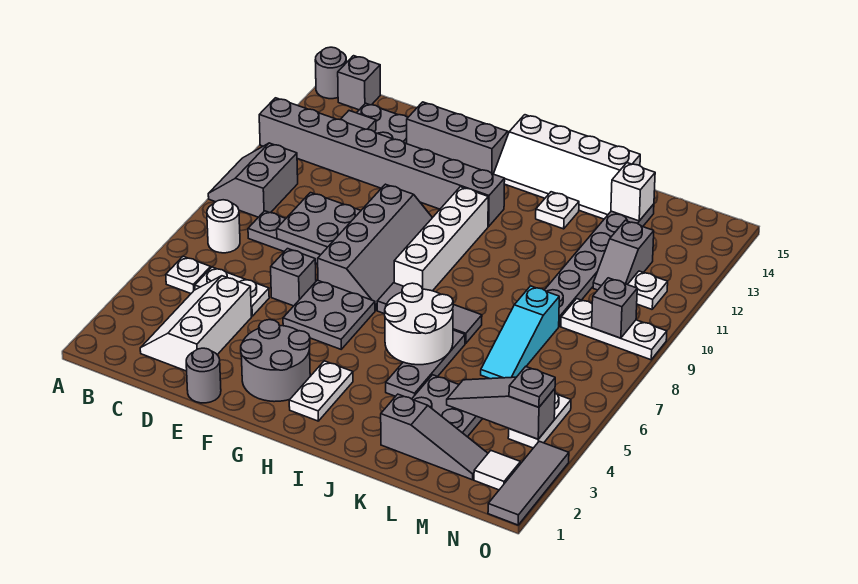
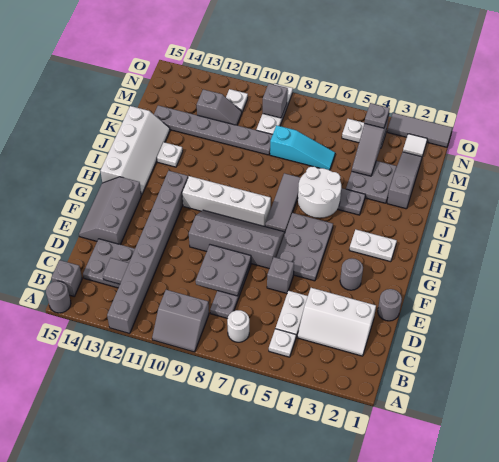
grey round brick F2:G3 level 1 -> grey round brick F3 level 1
grey plate F5:G6 level 1 -> grey plate F5:H6 level 1
white brick L14 level 2 -> none

